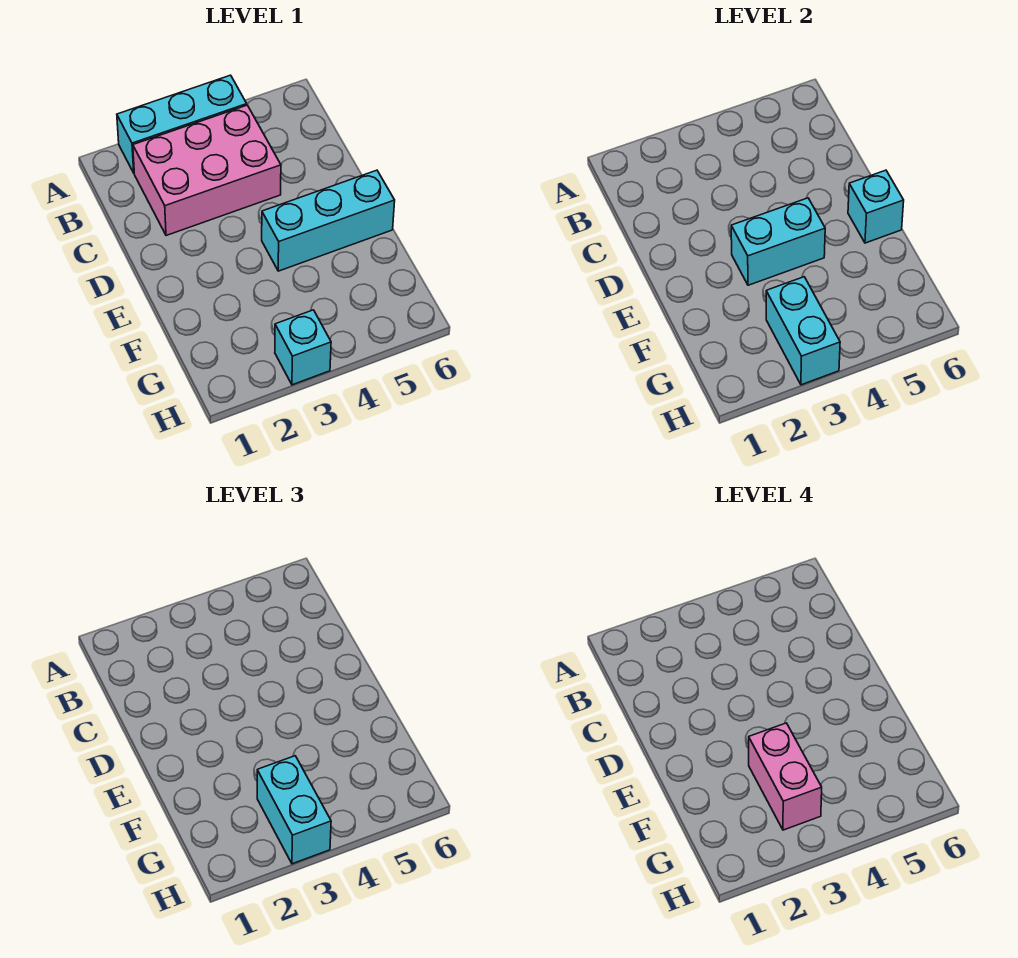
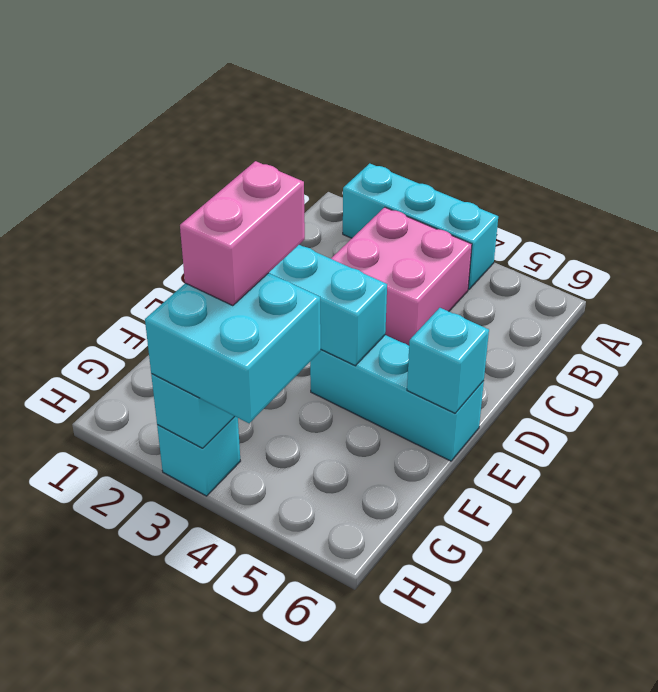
pink brick B2:C4 level 1 -> pink brick B3:C4 level 1
cyan brick G3:H3 level 3 -> cyan brick G3:H4 level 3

